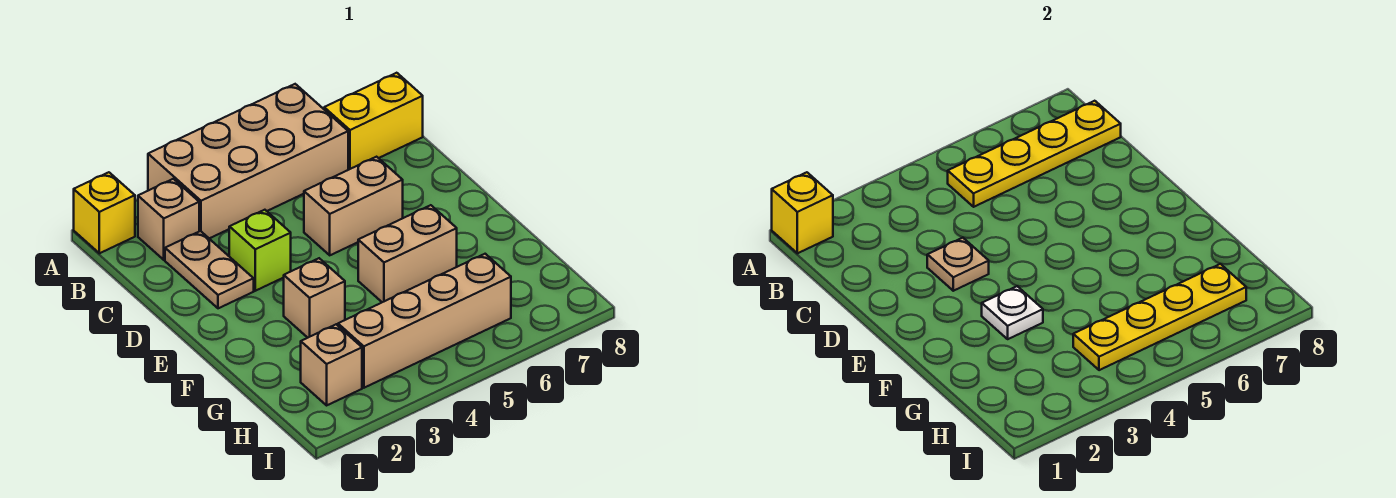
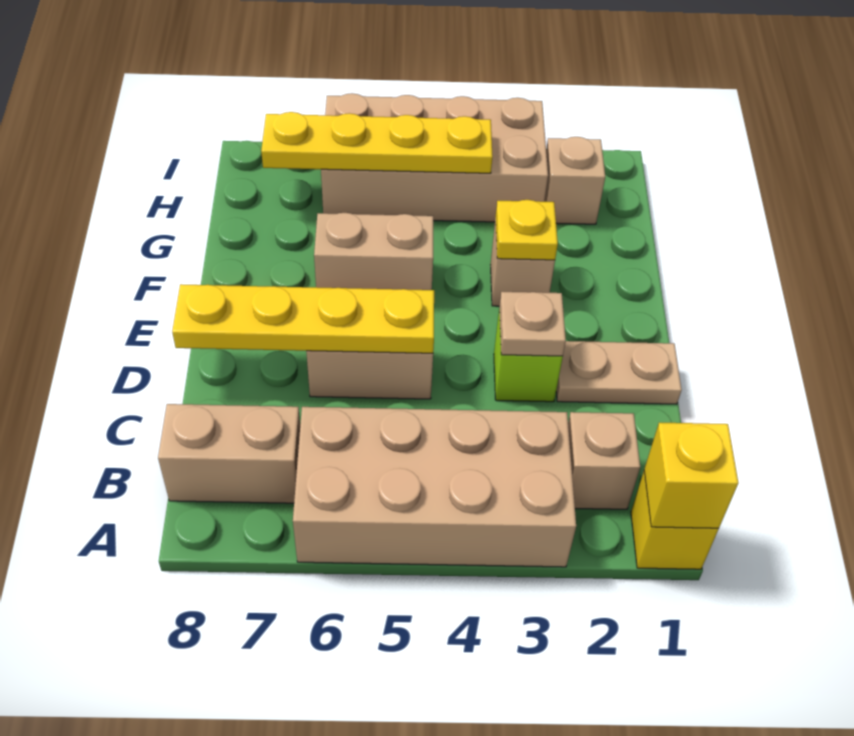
yellow plate B5:B8 level 2 -> yellow plate D5:D8 level 2
yellow brick B7:B8 level 1 -> tan brick B7:B8 level 1
tan plate C2:D2 level 1 -> tan plate D1:D2 level 1
white plate F3 level 2 -> yellow plate F3 level 2
tan brick H3:H6 level 1 -> tan brick H3:I6 level 1

